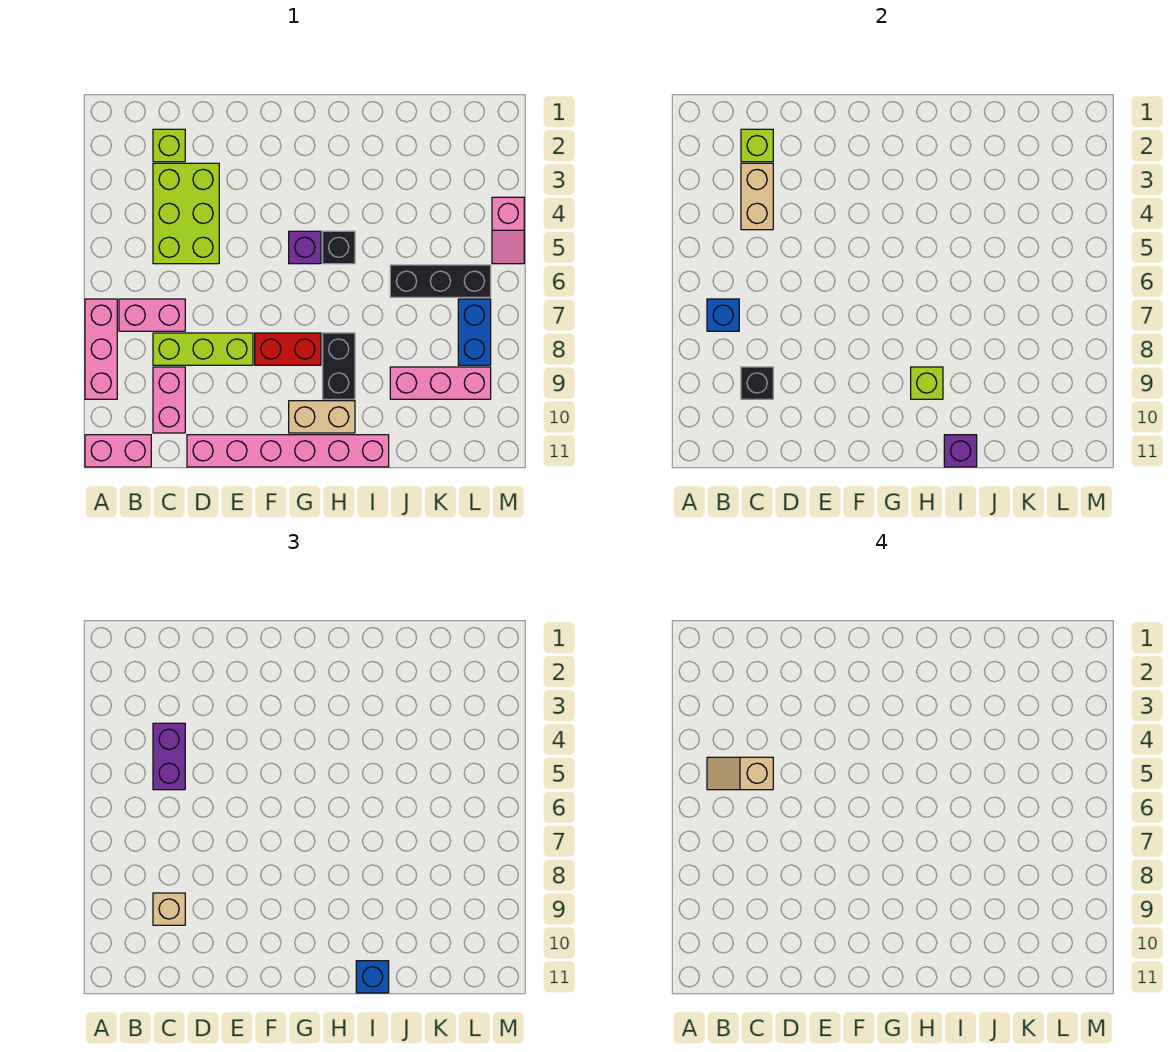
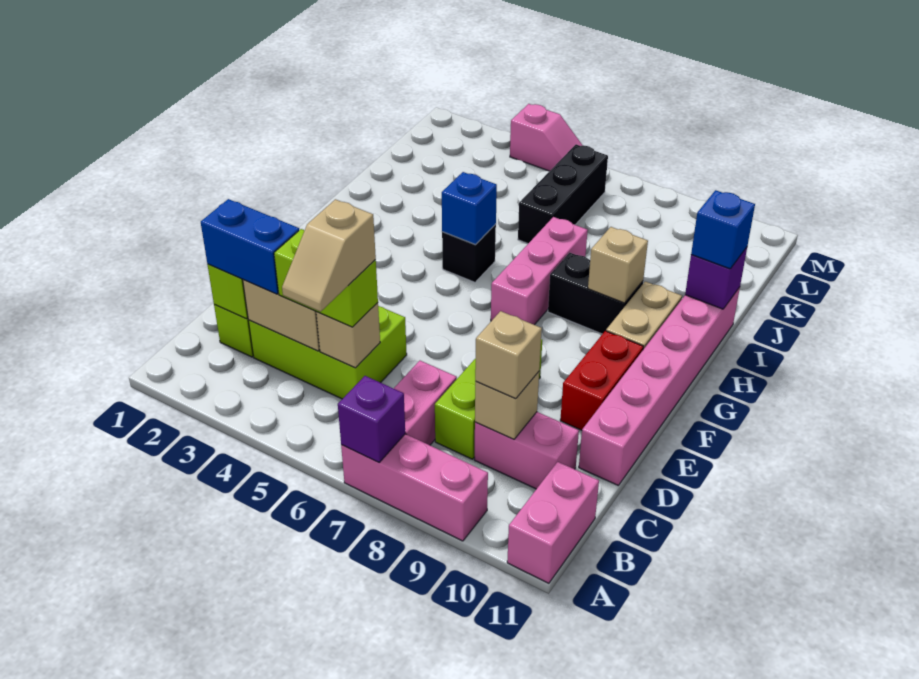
blue brick B7 level 2 -> blue brick H5 level 2
purple brick C4:C5 level 3 -> lime brick C4:C5 level 3
none -> tan brick C5 level 2
black brick C9 level 2 -> tan brick C9 level 2
red brick F8:G8 level 1 -> red brick E10:F10 level 1
purple brick G5 level 1 -> purple brick A7 level 2
lime brick H9 level 2 -> tan brick H9 level 2
pink brick J9:L9 level 1 -> pink brick G7:I7 level 1
blue brick L7:L8 level 1 -> blue brick C2:C3 level 3

